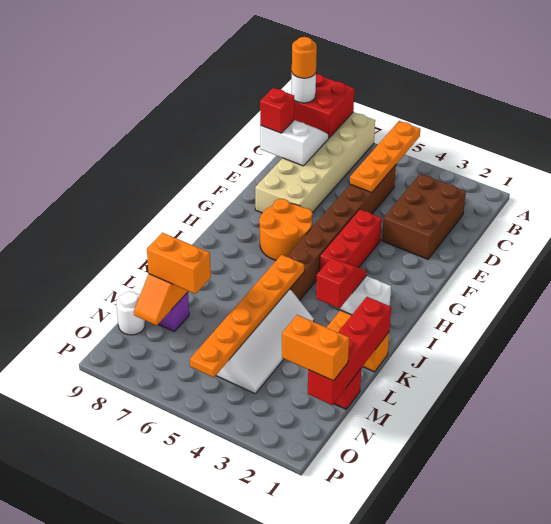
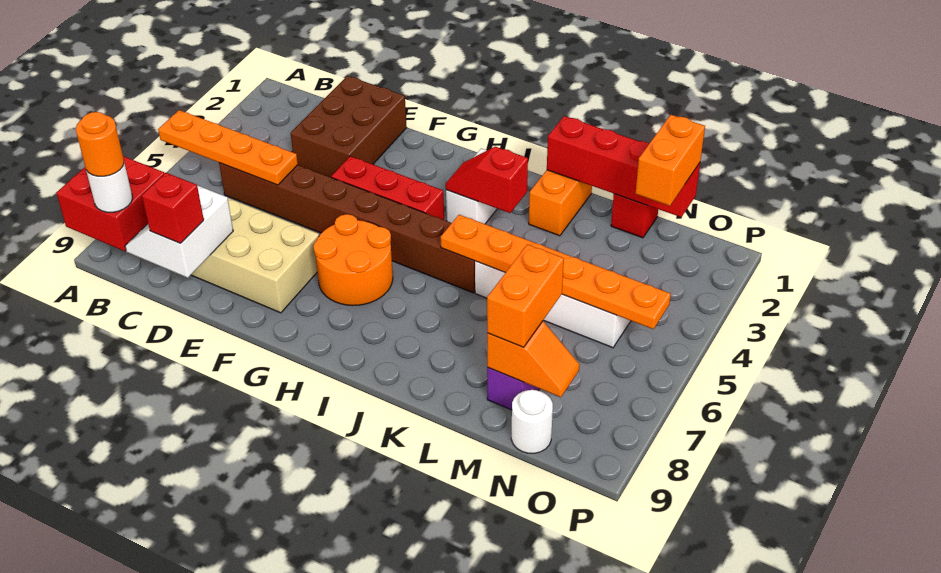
brown brick C2:E3 level 1 -> brown brick D1:E3 level 1

